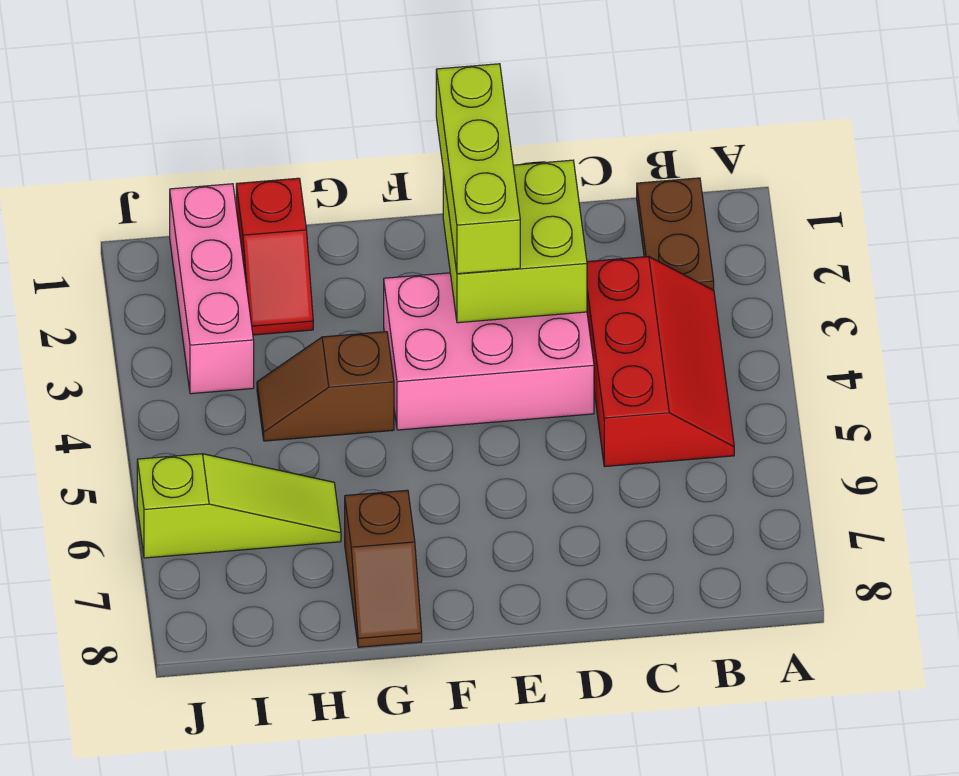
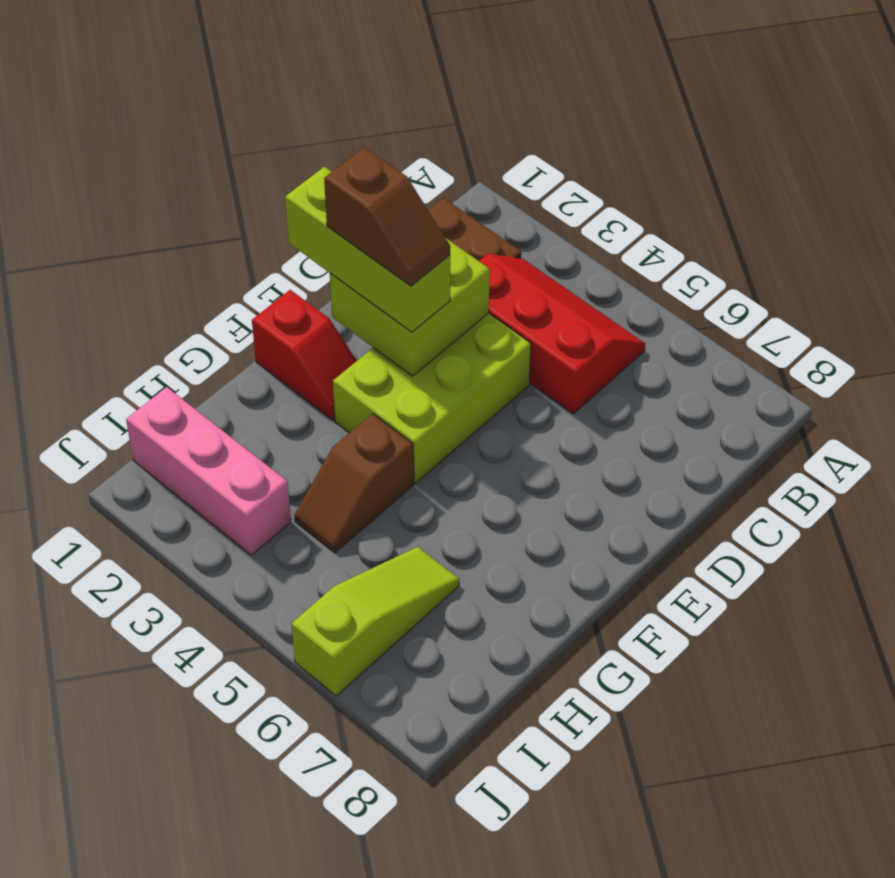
pink brick D3:F4 level 1 -> lime brick D3:F4 level 1
brown slope G7:G8 level 1 top 7 -> brown slope E2:E3 level 4 top 2
red slope H1:H2 level 1 top 1 -> red slope F1:F2 level 1 top 1

